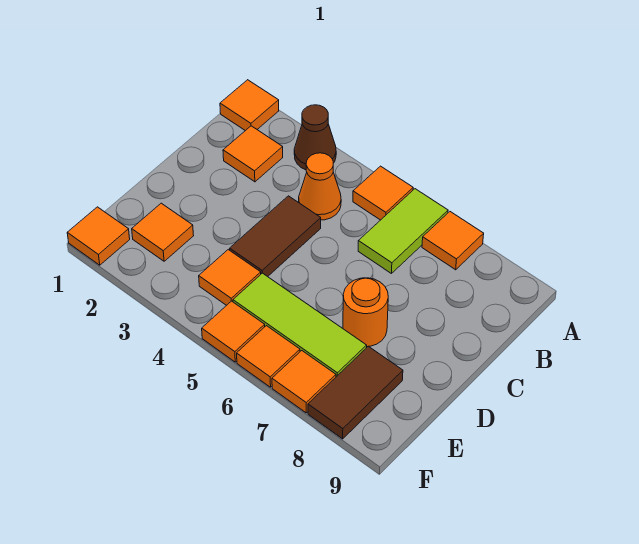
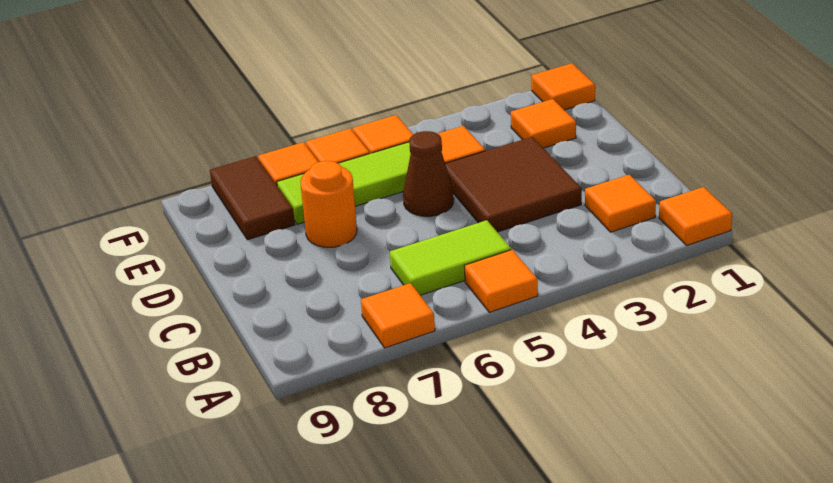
brown cone A3 level 1 -> brown cone D5 level 1
lime tile A6:B6 level 1 -> lime tile B5:B6 level 1
orange cone B4 level 1 -> none
brown tile C4:D4 level 1 -> brown tile C3:D4 level 1

